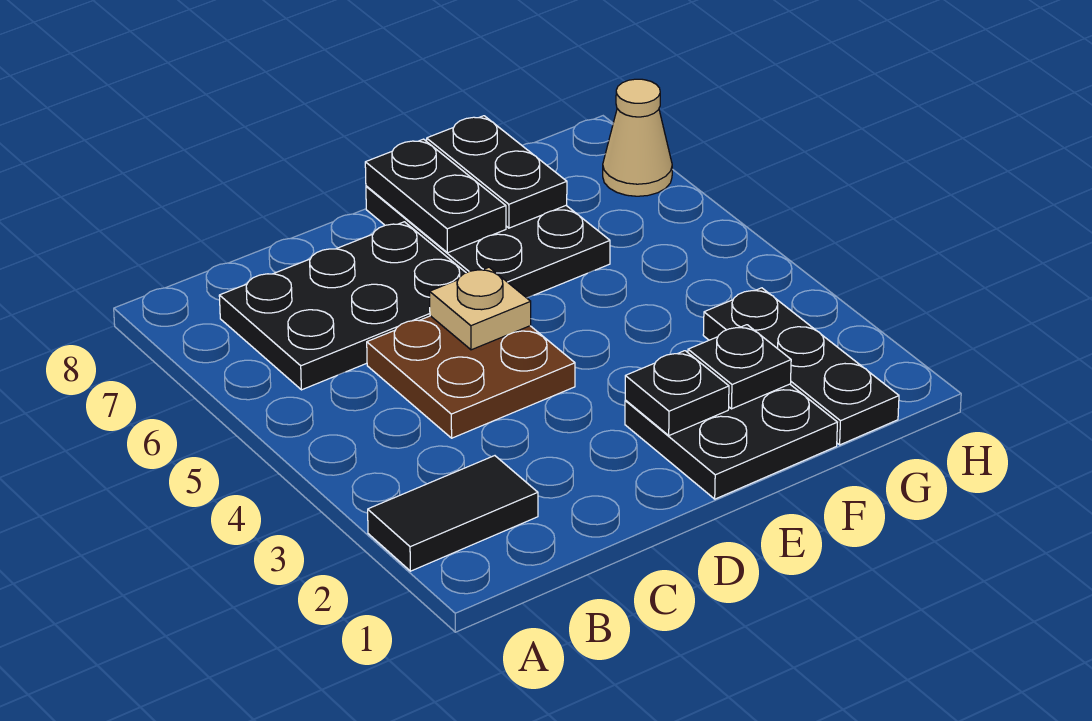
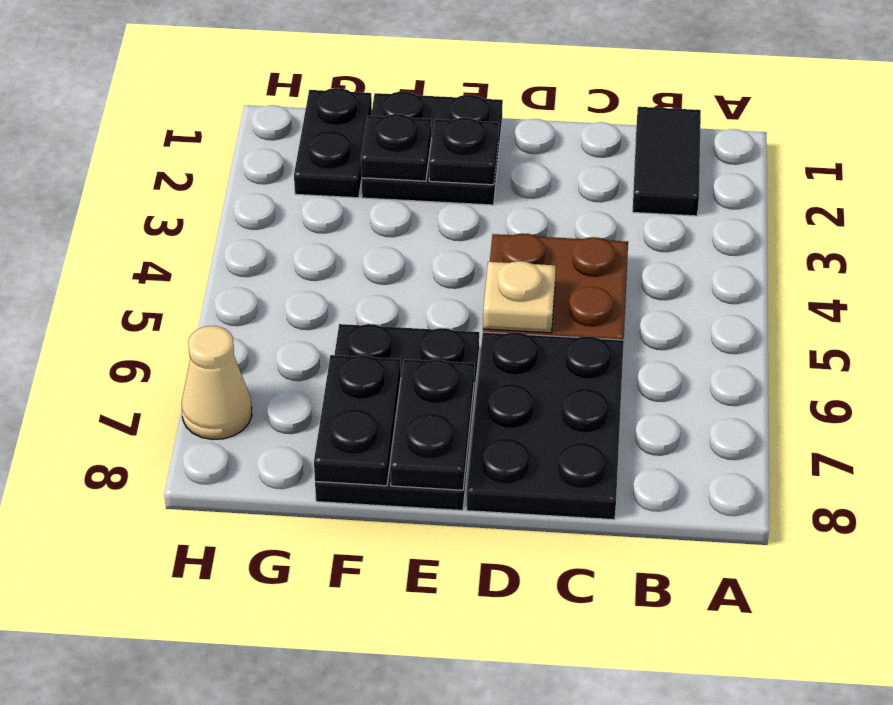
black tile A2:B2 level 1 -> black tile B1:B2 level 1
black plate B6:D7 level 1 -> black plate C6:D8 level 1
black plate G1:G3 level 1 -> black plate G1:G2 level 1

